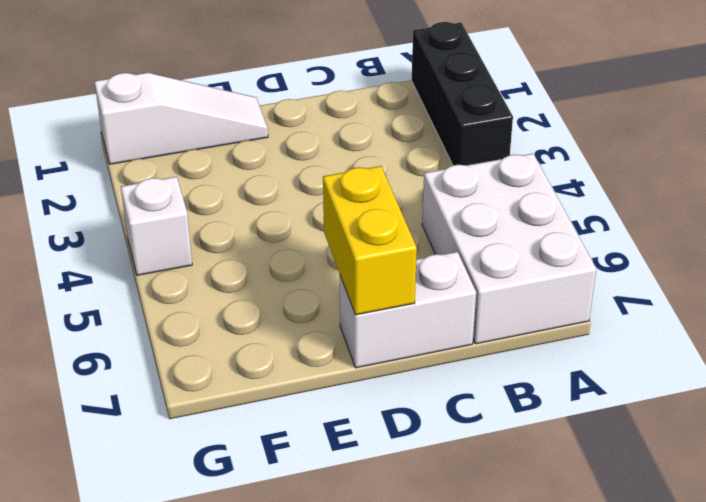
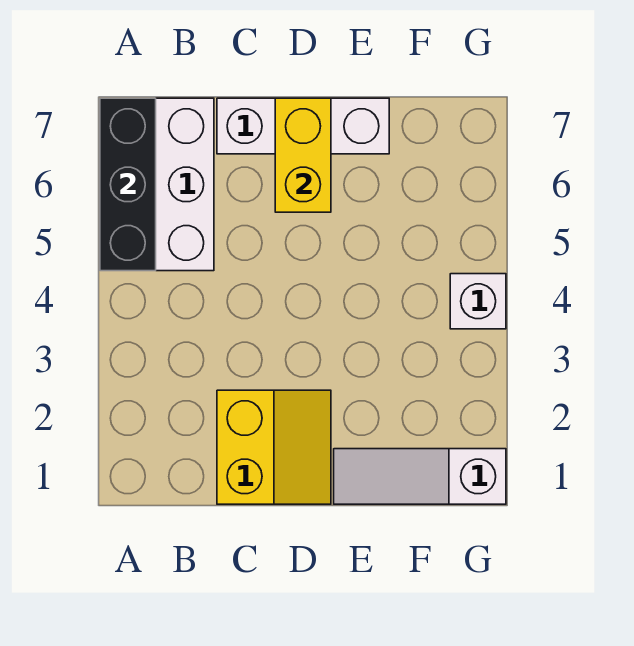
black brick A1:A3 level 1 -> black brick A5:A7 level 2
none -> yellow slope C1:D2 level 1 top C
white brick C7:D7 level 1 -> white brick C7:E7 level 1

